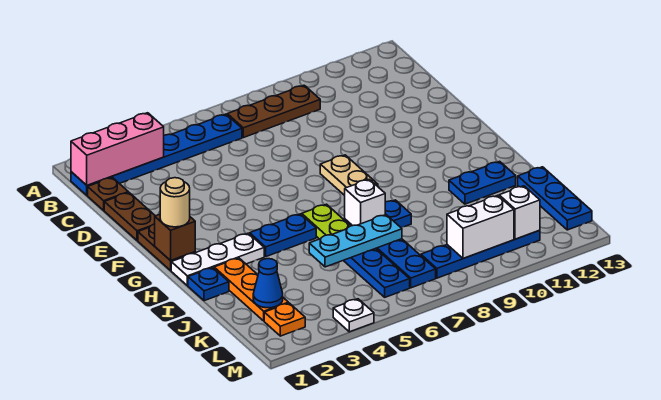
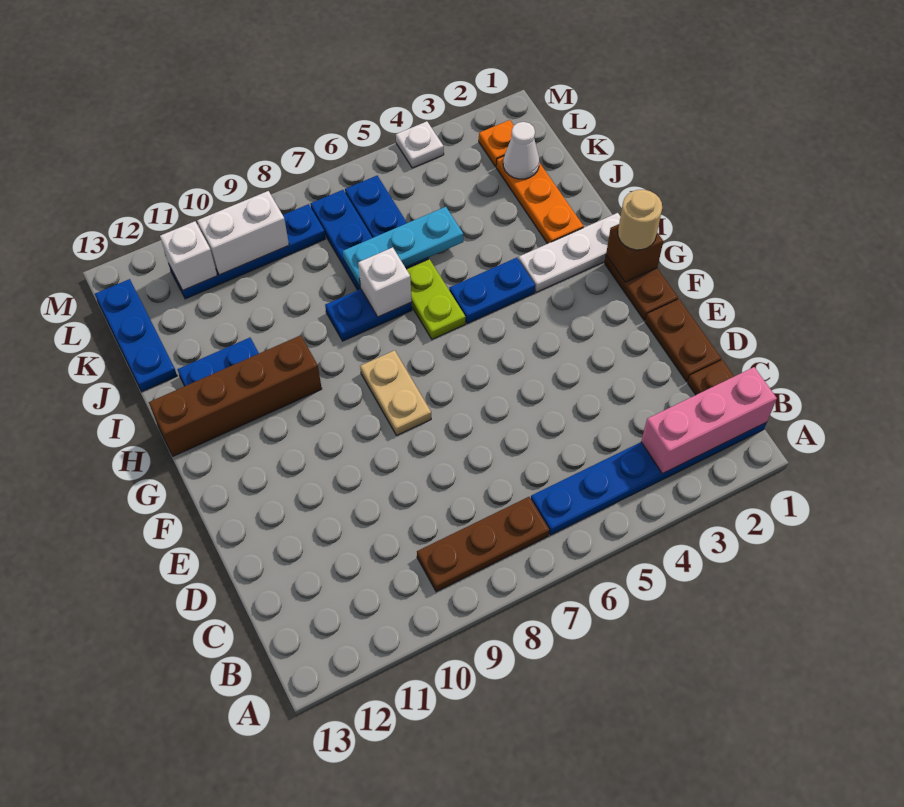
none -> brown brick H10:H13 level 1
blue plate I1 level 1 -> none
blue cone K2 level 2 -> white cone K2 level 2

